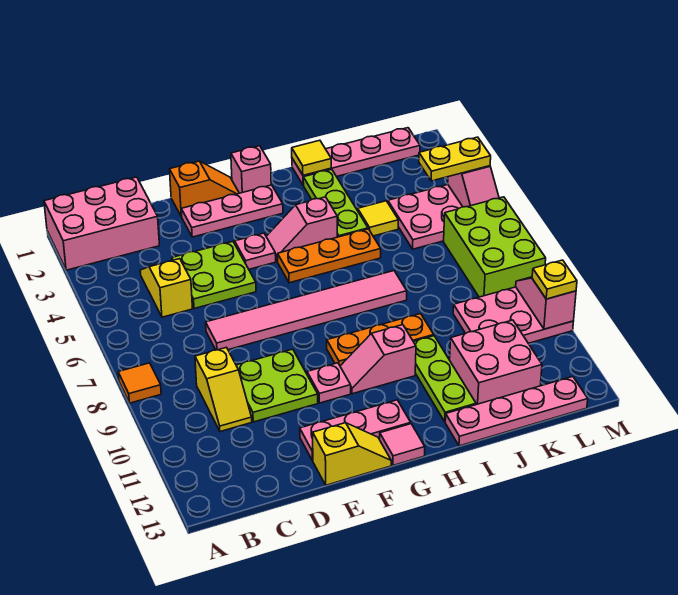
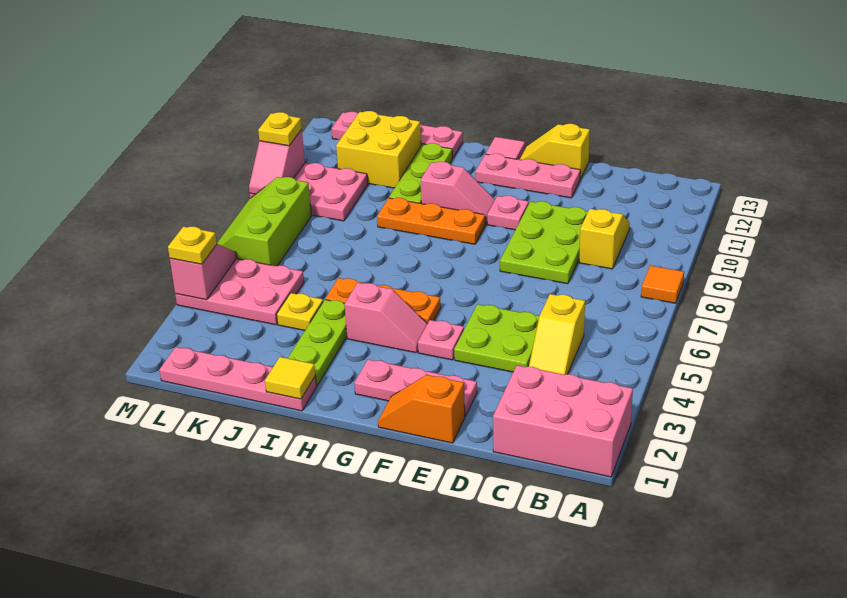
pink tile D7:I7 level 1 -> none
lime plate D9:E10 level 1 -> lime plate D8:E10 level 1
pink brick G1 level 1 -> none
yellow tile J4 level 1 -> yellow plate J4 level 1
pink brick J11:K12 level 1 -> yellow brick J11:K12 level 1
yellow plate L4:M4 level 3 -> yellow plate M4 level 3
lime brick L6:M8 level 1 -> lime slope L6:M8 level 1 top L

